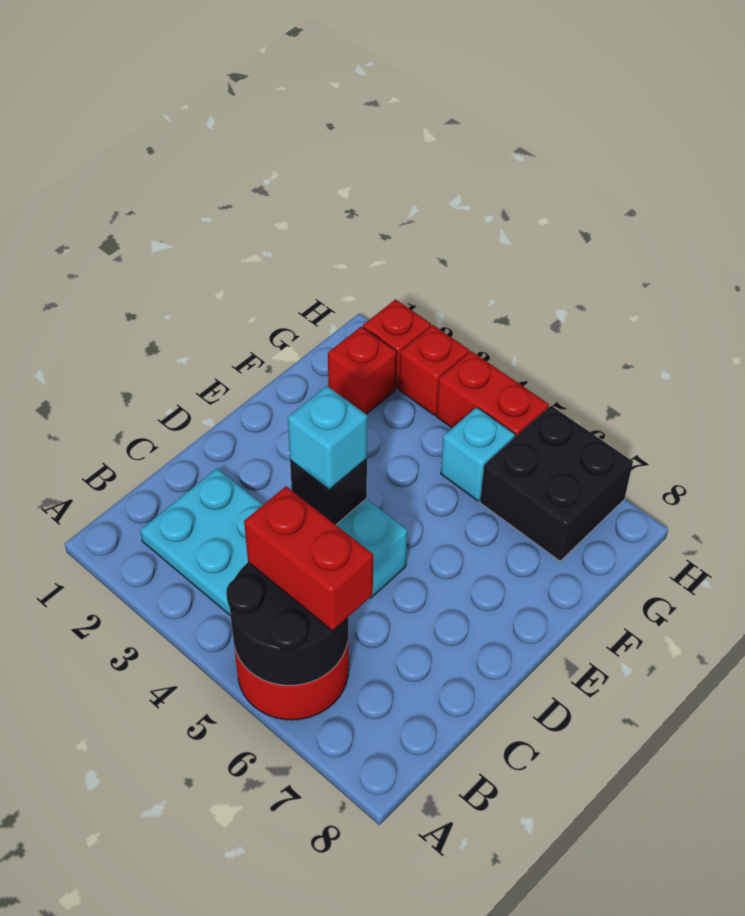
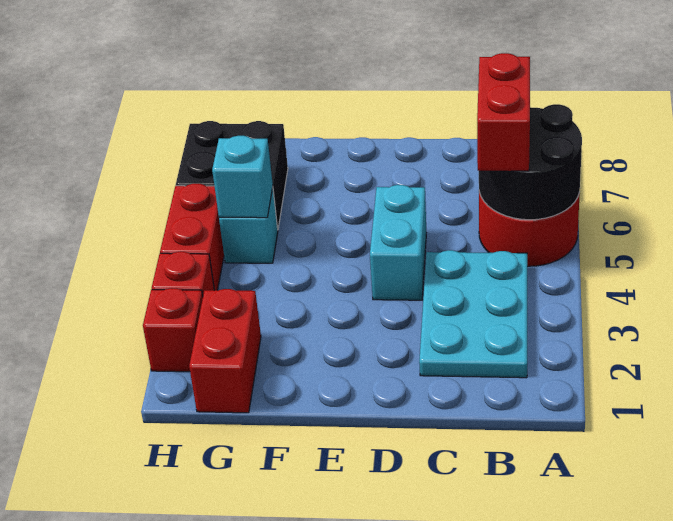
black brick D4 level 2 -> none
cyan brick D4 level 3 -> cyan brick G5 level 2
red brick G2 level 1 -> red brick G1:G2 level 1

